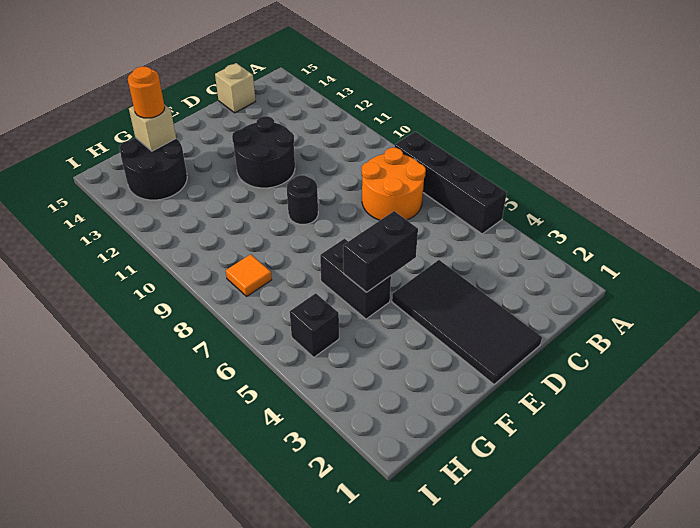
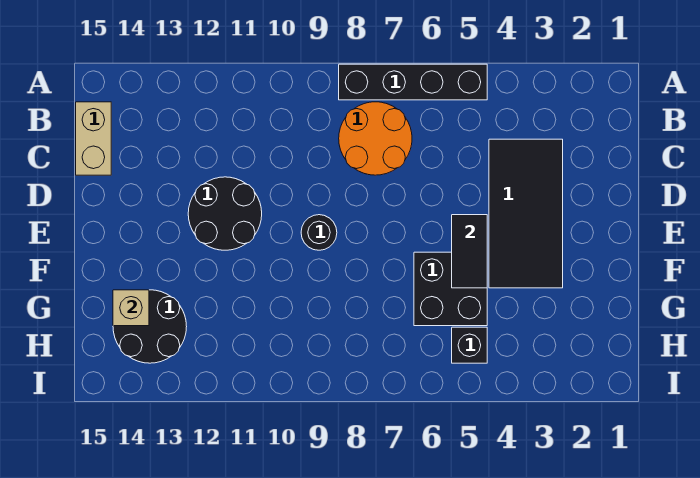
tan brick C15 level 1 -> tan brick B15:C15 level 1
black tile D1:E4 level 1 -> black tile C3:F4 level 1
black brick E5:F5 level 2 -> black tile E5:F5 level 2
black brick F5:F6 level 1 -> black brick F5:G6 level 1
orange round brick G14 level 3 -> none
orange tile H8 level 1 -> none

